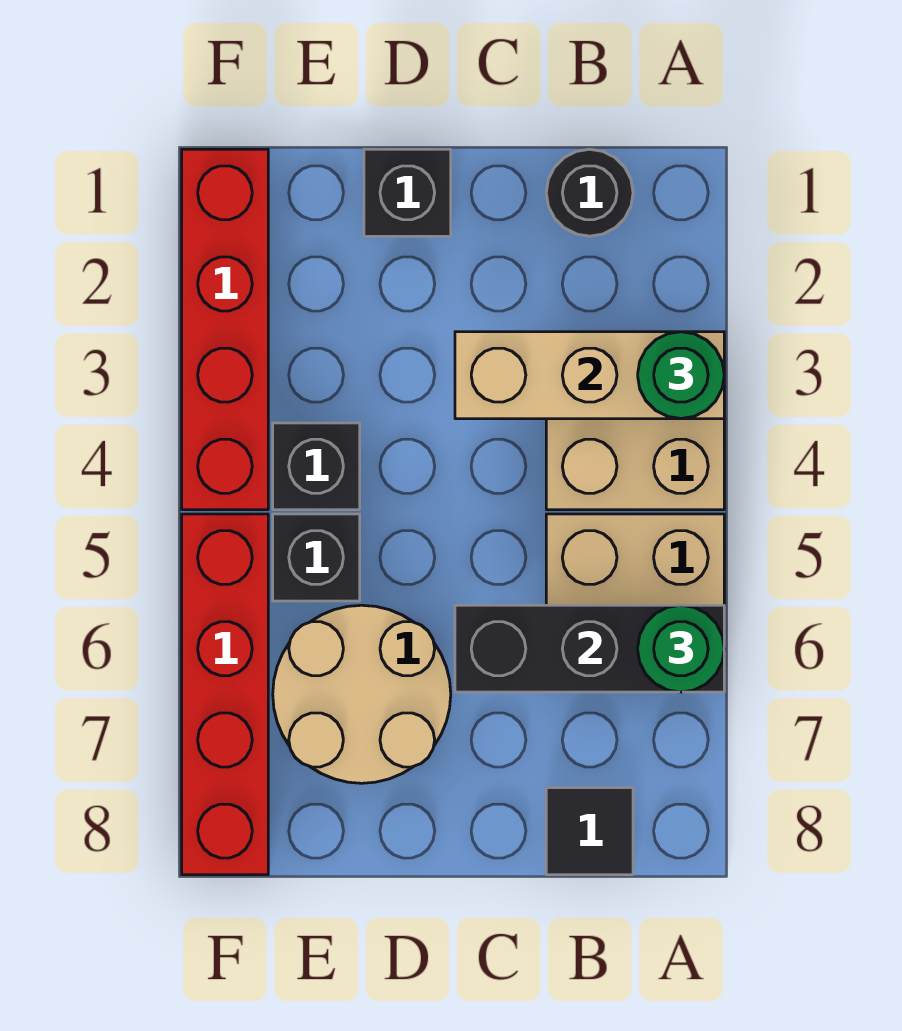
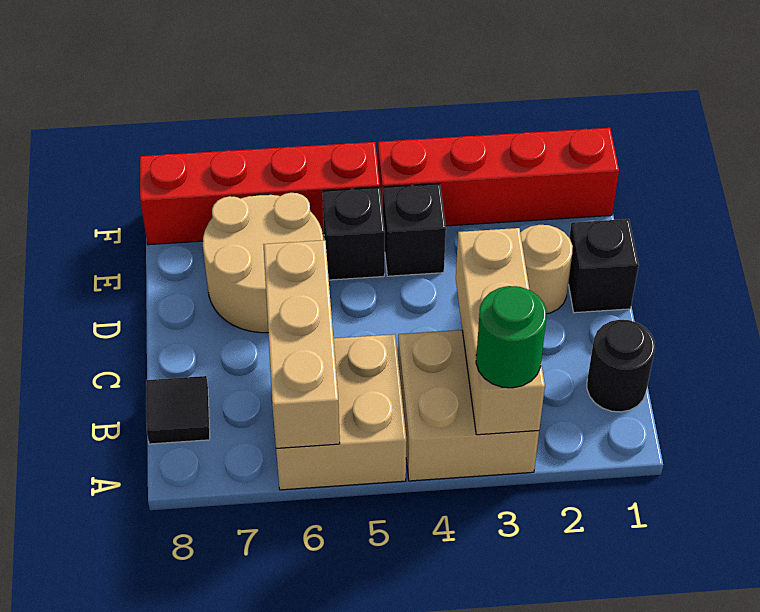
black brick A6:C6 level 2 -> tan brick A6:C6 level 2
green round brick A6 level 3 -> none
none -> tan round brick D2 level 1

